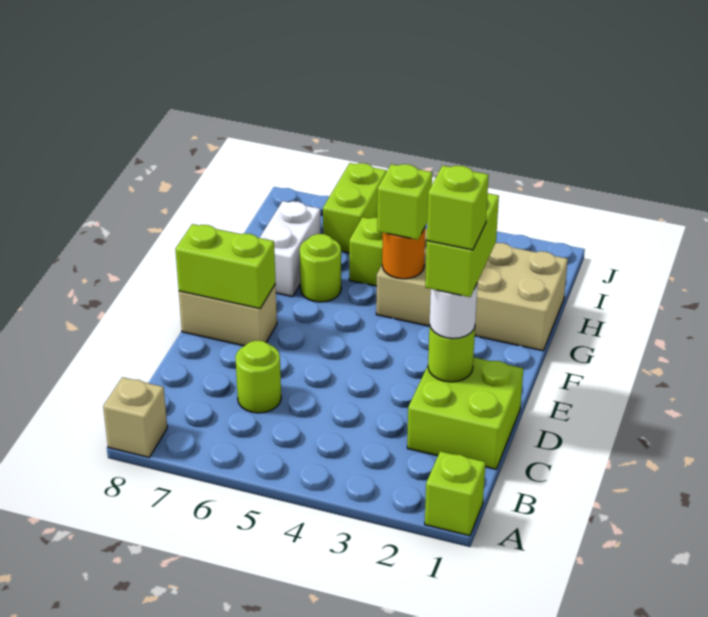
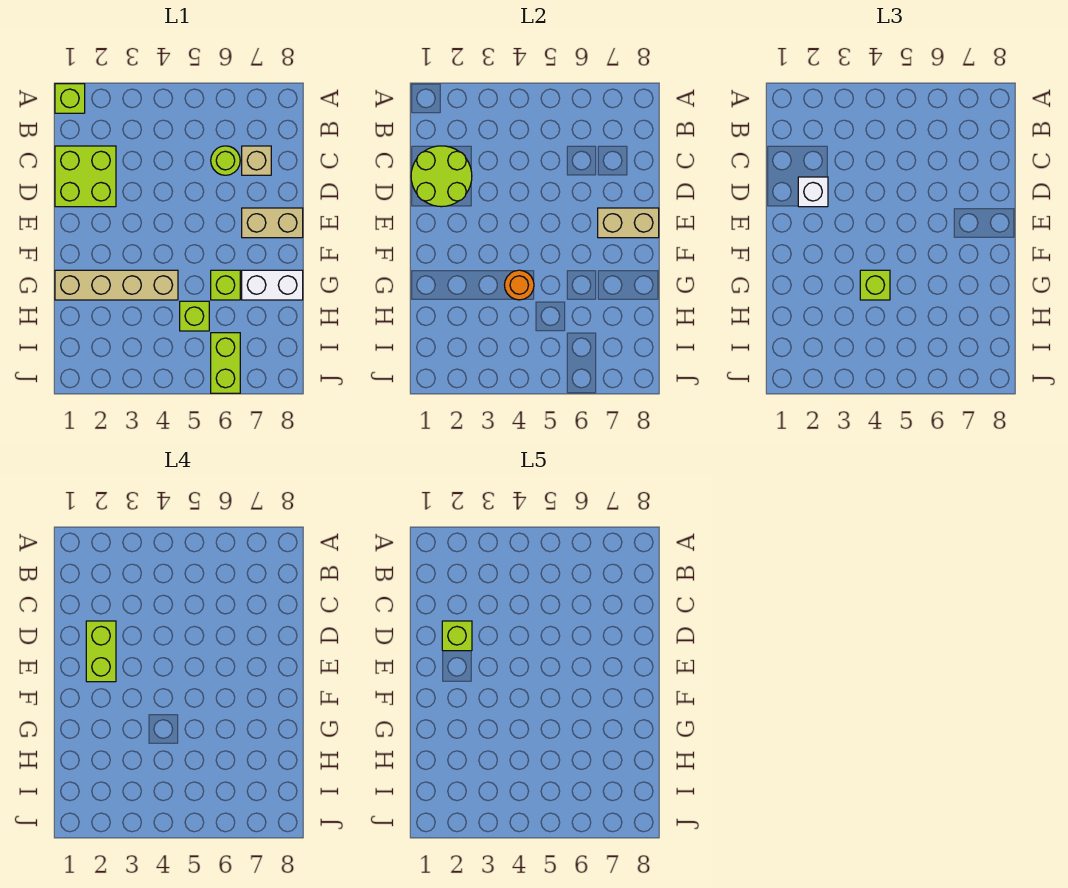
tan brick A8 level 1 -> tan brick C7 level 1
lime round brick D2 level 2 -> lime round brick C1:D2 level 2
white round brick D2 level 3 -> white brick D2 level 3
lime brick E7:E8 level 2 -> tan brick E7:E8 level 2
tan brick G1:H4 level 1 -> tan brick G1:G4 level 1
lime round brick G6 level 1 -> lime brick G6 level 1
white brick G7:H7 level 1 -> white brick G7:G8 level 1

